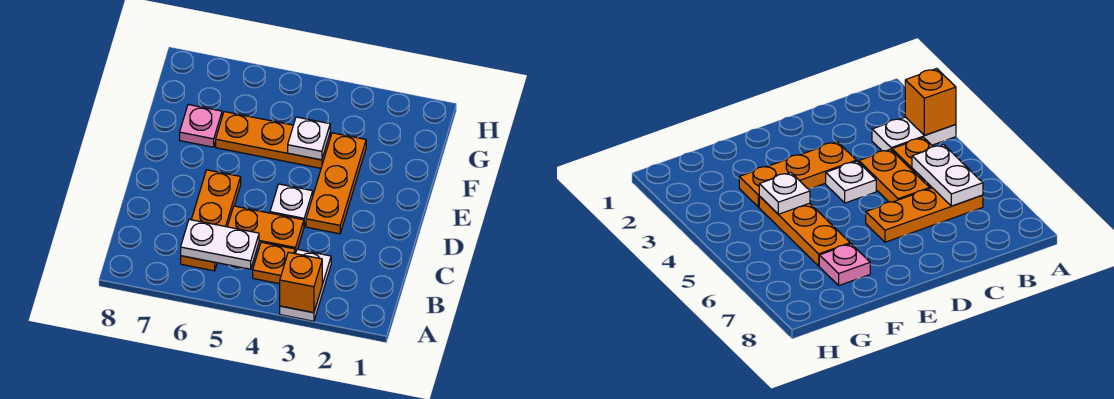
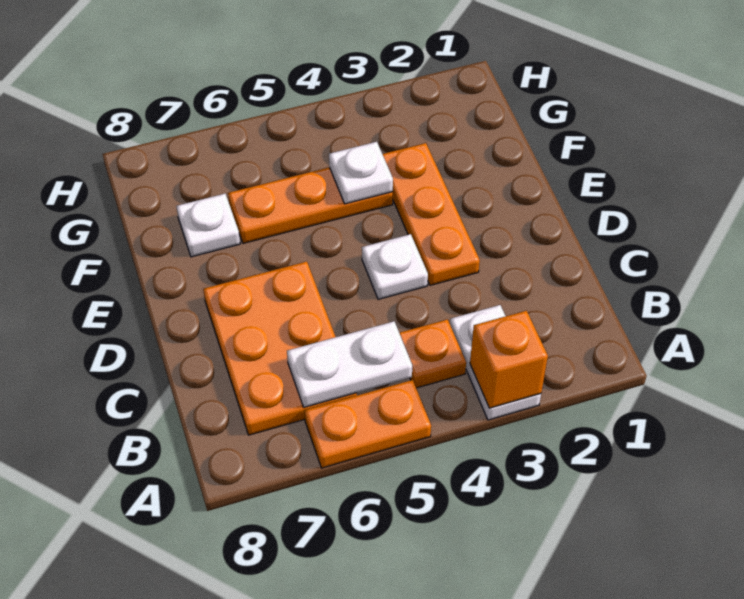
orange plate B6:D6 level 1 -> orange plate B6:D7 level 1
orange plate C4:C5 level 1 -> orange plate A5:A6 level 1
pink plate F7 level 1 -> white plate F7 level 1

